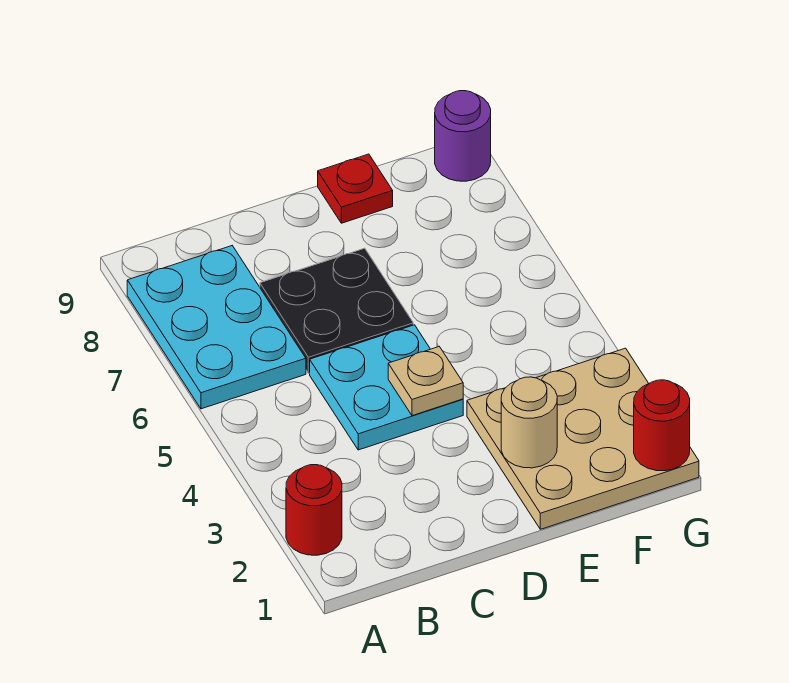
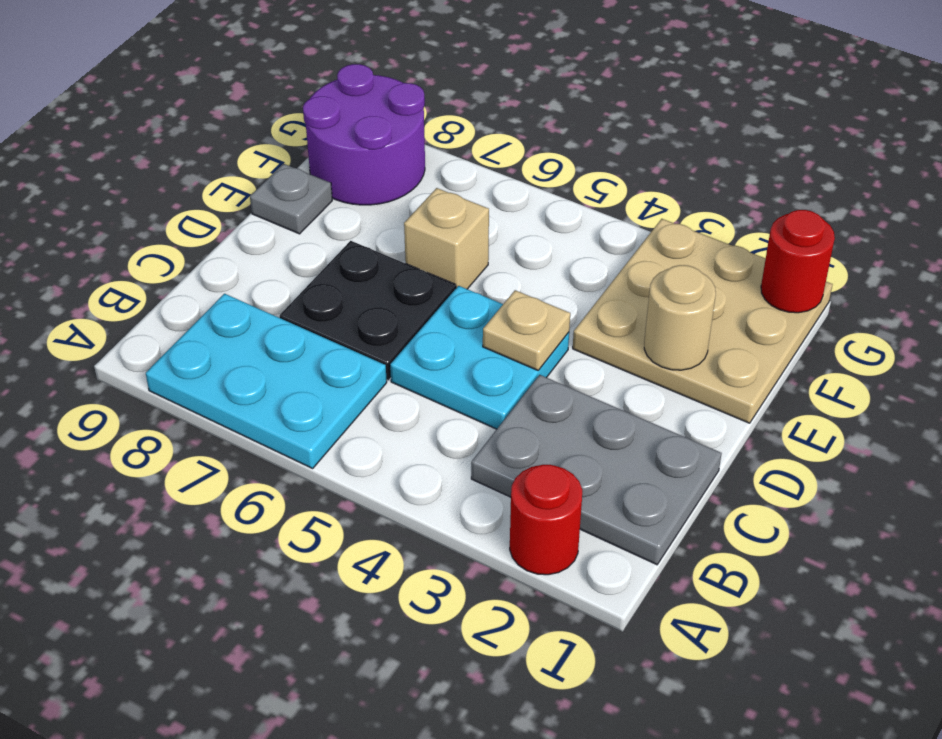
none -> grey plate B1:C3 level 1
none -> tan brick E6 level 1
red plate E9 level 1 -> grey plate E9 level 1
purple round brick G9 level 1 -> purple round brick F8:G9 level 1

